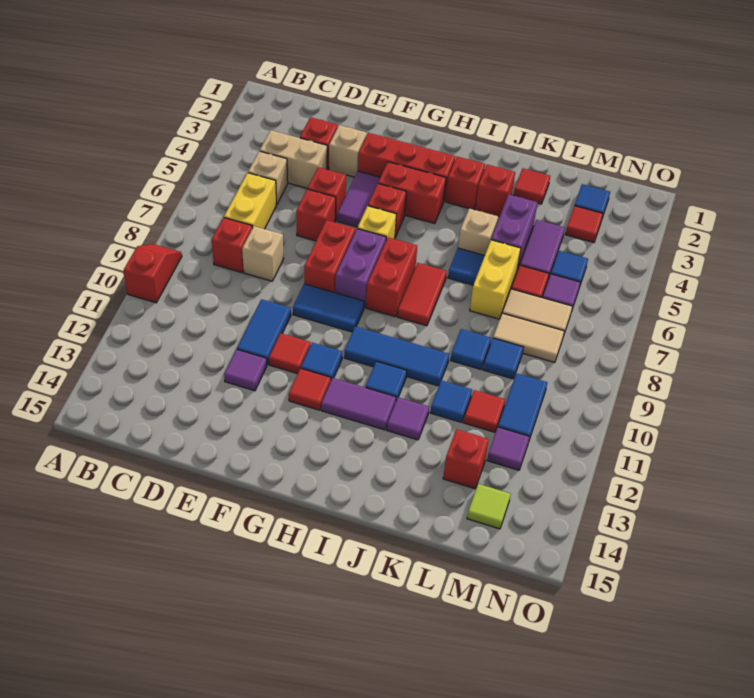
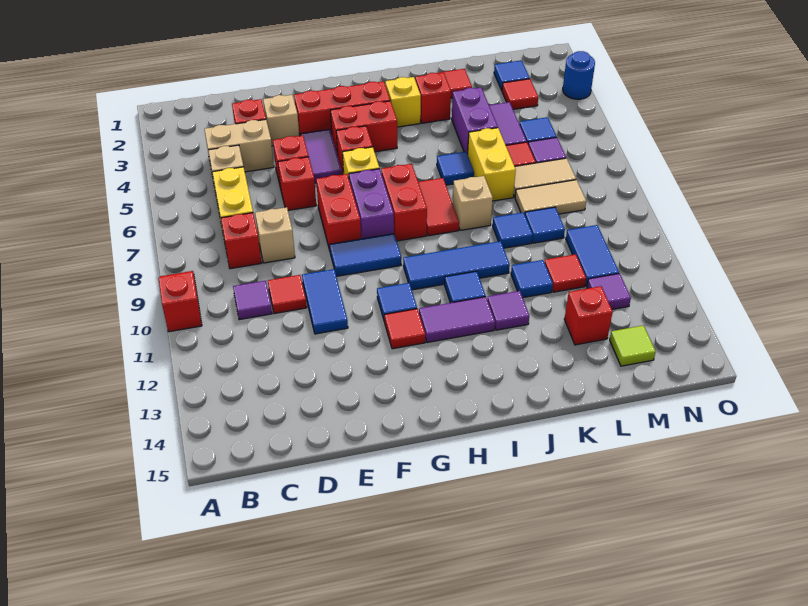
purple tile E12 level 1 -> purple tile C10 level 1
red tile F11 level 1 -> red tile D10 level 1
red brick I3 level 1 -> yellow brick I3 level 1
tan brick J5 level 1 -> tan brick J8 level 1
none -> blue round brick O3 level 1

